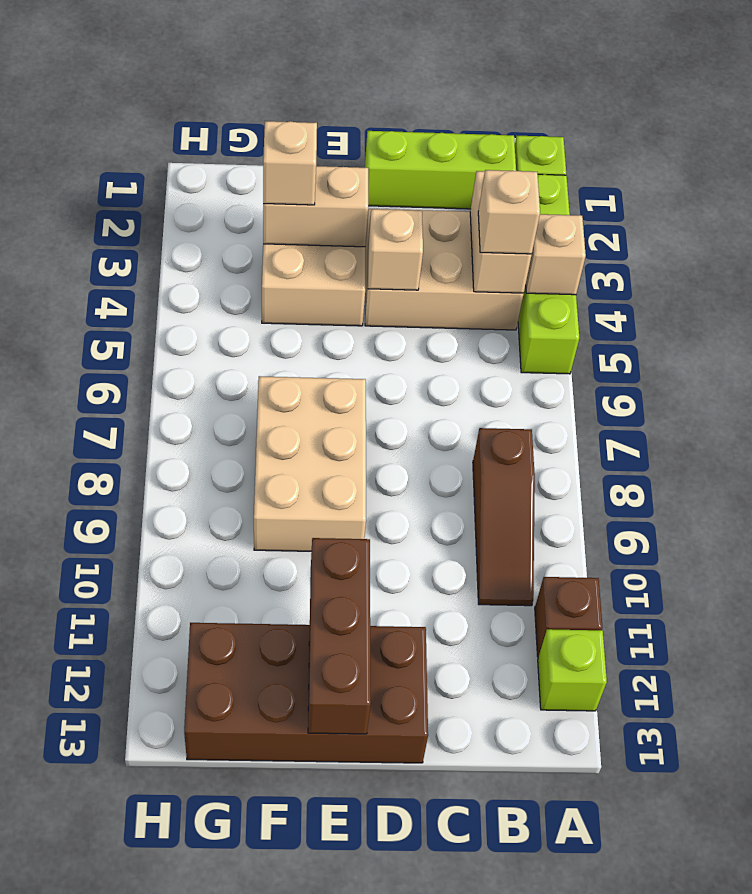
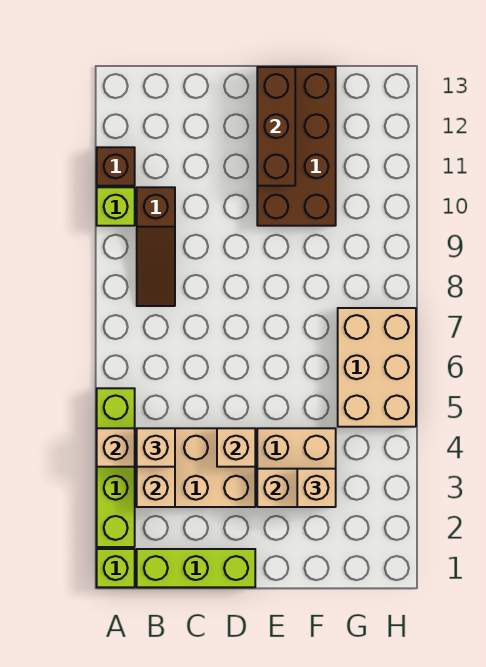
lime brick A12 level 1 -> lime brick A10 level 1
brown slope B8:B10 level 1 top 8 -> brown slope B8:B10 level 1 top 10
brown brick D12:G13 level 1 -> brown brick E10:F13 level 1
tan brick E7:F9 level 1 -> tan brick G5:H7 level 1

